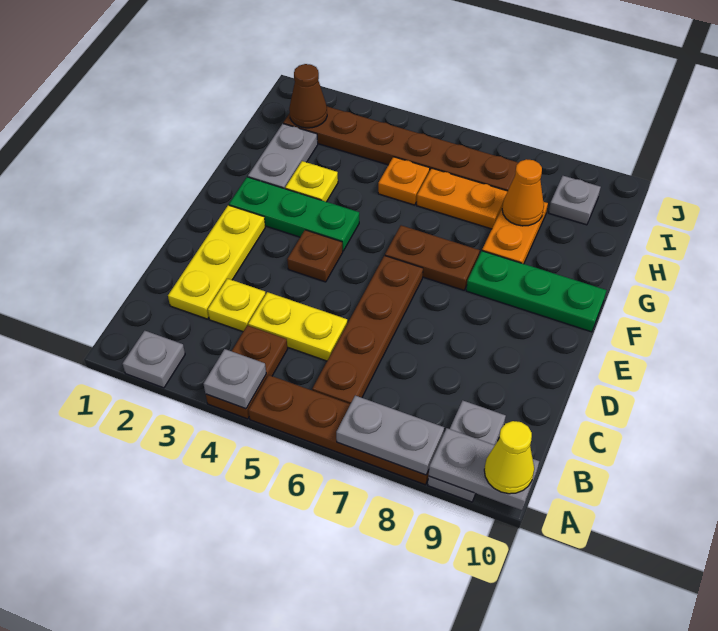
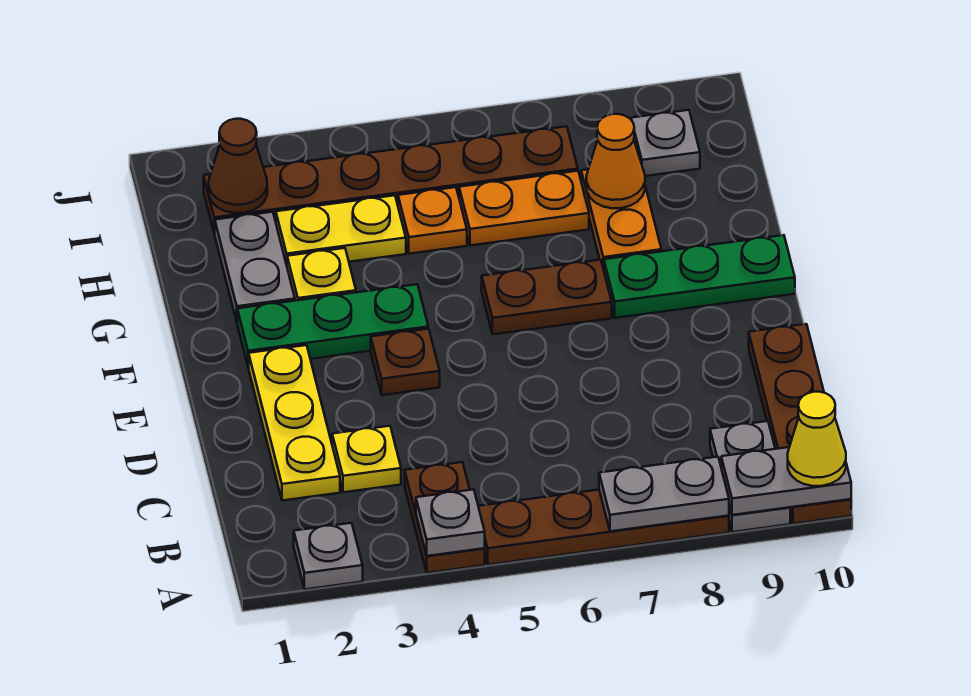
brown plate B6:E6 level 1 -> brown plate A10:D10 level 1
yellow plate C4:C5 level 1 -> yellow plate H3:H4 level 1

